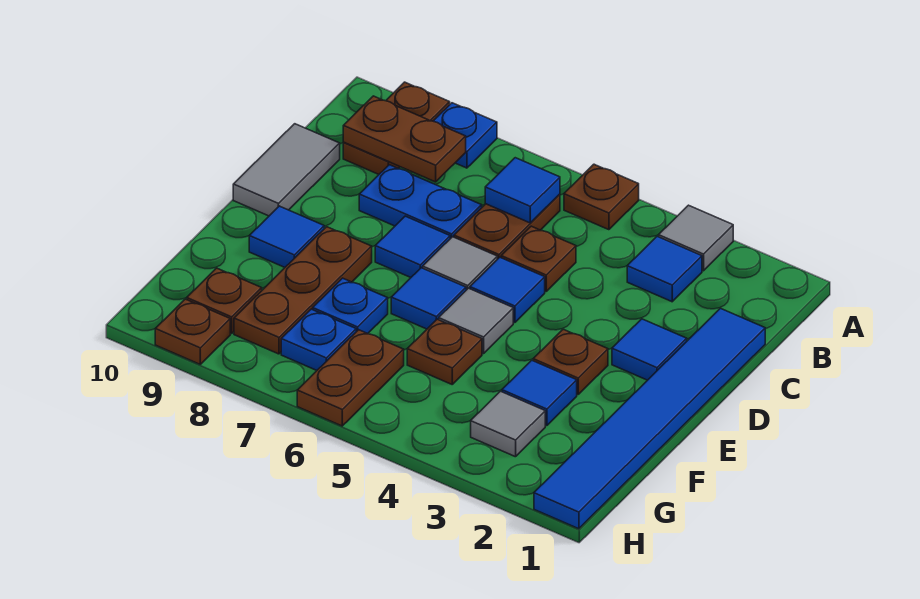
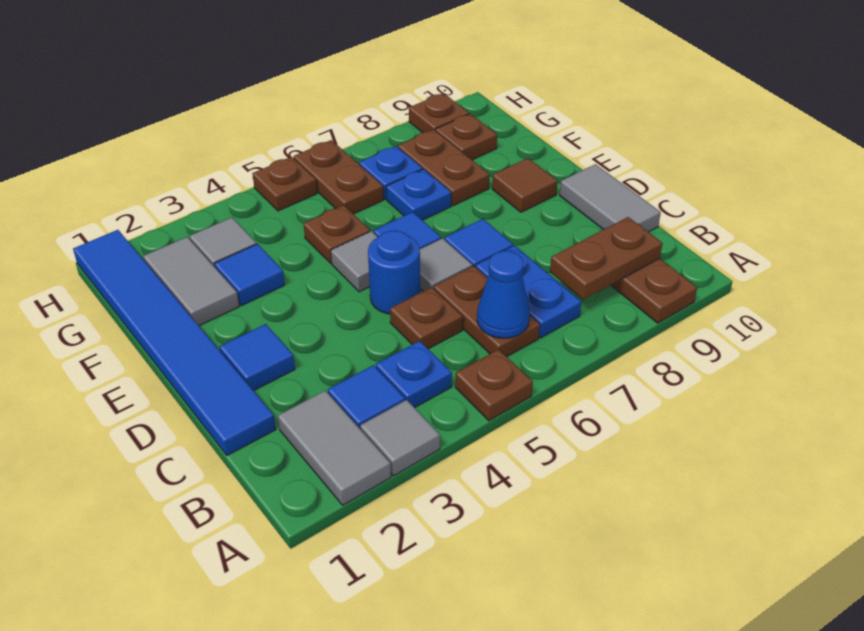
none -> grey tile A2:B2 level 1
blue plate A8 level 1 -> blue plate B4 level 1
blue tile B6 level 2 -> blue cone B6 level 2
blue plate C7:C8 level 1 -> blue plate B7:C7 level 1
blue tile D5 level 1 -> blue round brick D5 level 1
brown plate E3 level 1 -> brown plate H5 level 1
brown plate E8:G8 level 1 -> brown plate F8:G8 level 1
blue tile E9 level 1 -> brown tile E9 level 1
none -> grey tile F2:G2 level 1

